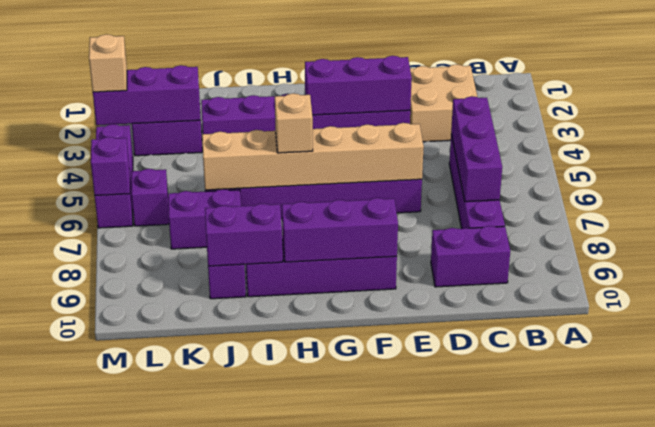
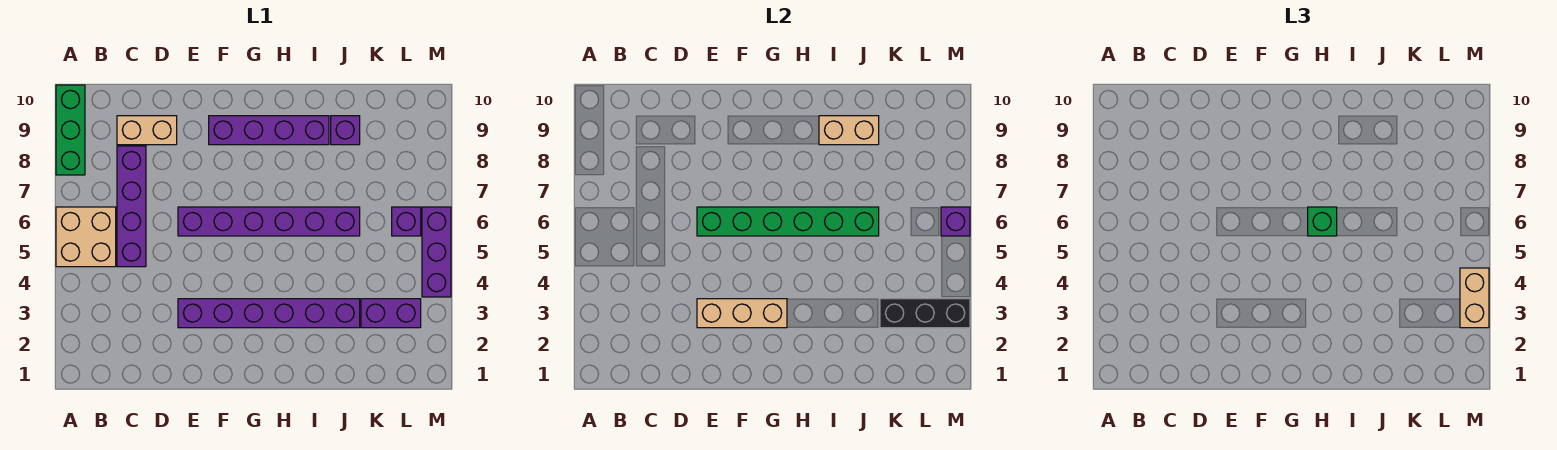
none -> green brick A8:A10 level 1
tan brick C2:D3 level 1 -> tan brick A5:B6 level 1
purple brick C5:C7 level 2 -> none
purple brick C9:D9 level 1 -> tan brick C9:D9 level 1
purple brick E3:G3 level 2 -> tan brick E3:G3 level 2
tan brick E6:J6 level 2 -> green brick E6:J6 level 2
purple brick F9:H9 level 2 -> none
tan brick H6 level 3 -> green brick H6 level 3
purple brick I9:J9 level 2 -> tan brick I9:J9 level 2
purple brick J7:K7 level 1 -> none
purple brick K3:M3 level 2 -> black brick K3:M3 level 2
tan brick M3 level 3 -> tan brick M3:M4 level 3

